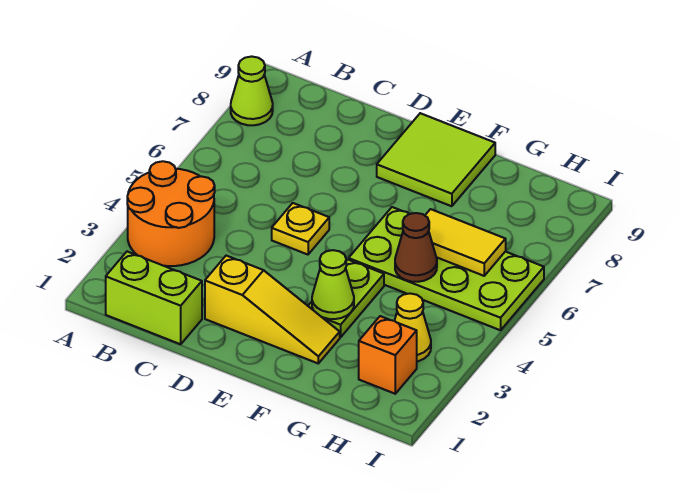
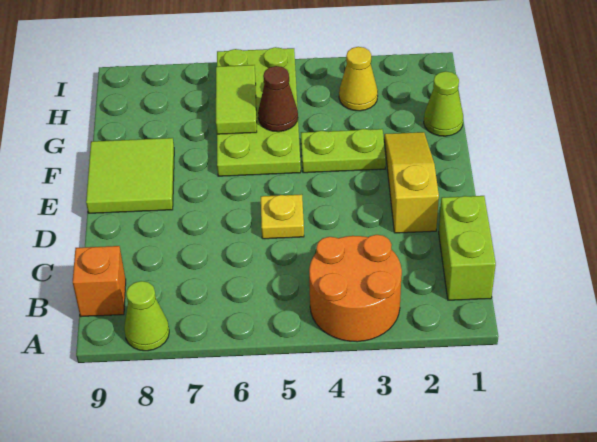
lime cone F3 level 2 -> lime cone G1 level 1
yellow tile G6:H6 level 2 -> lime tile G6:H6 level 2
orange brick H2 level 1 -> orange brick B9 level 1

